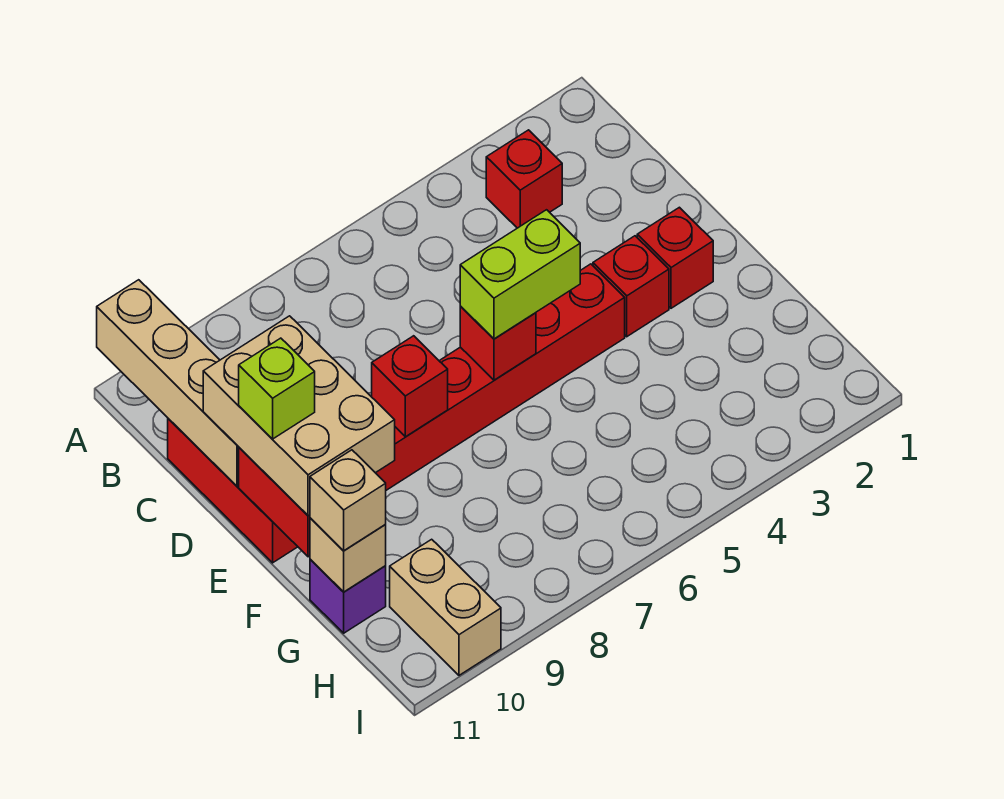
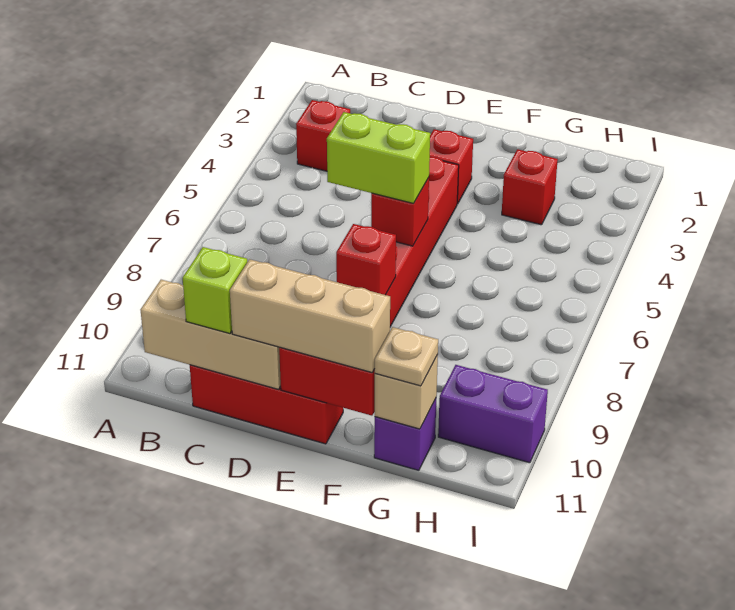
tan brick A11:D11 level 2 -> tan brick B11:D11 level 2
tan brick D10:F11 level 3 -> tan brick D11:F11 level 3
red brick E2 level 1 -> red brick G3 level 1
lime brick E5:E6 level 3 -> lime brick D6:E6 level 3
lime brick E11 level 4 -> lime brick C11 level 3
tan brick G11 level 3 -> tan plate G11 level 3
tan brick H10:I10 level 1 -> purple brick H10:I10 level 1

